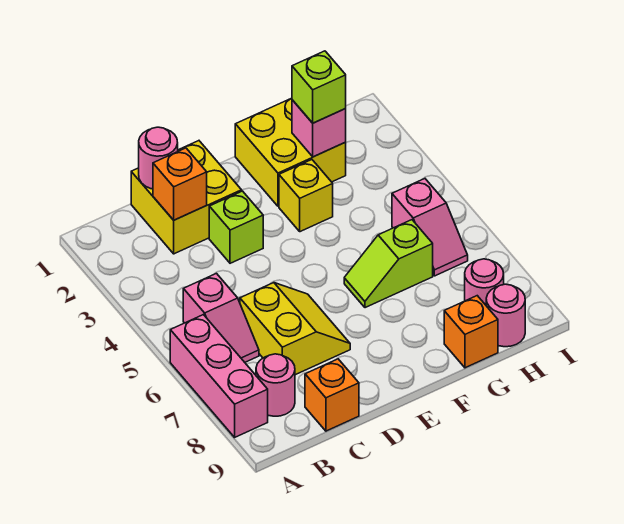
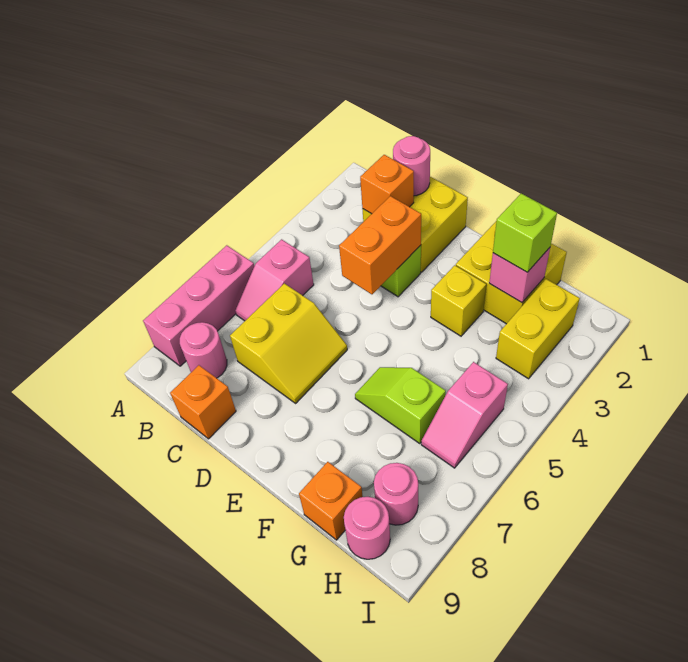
none -> orange brick D3:D4 level 2
none -> yellow brick H2:H3 level 1

